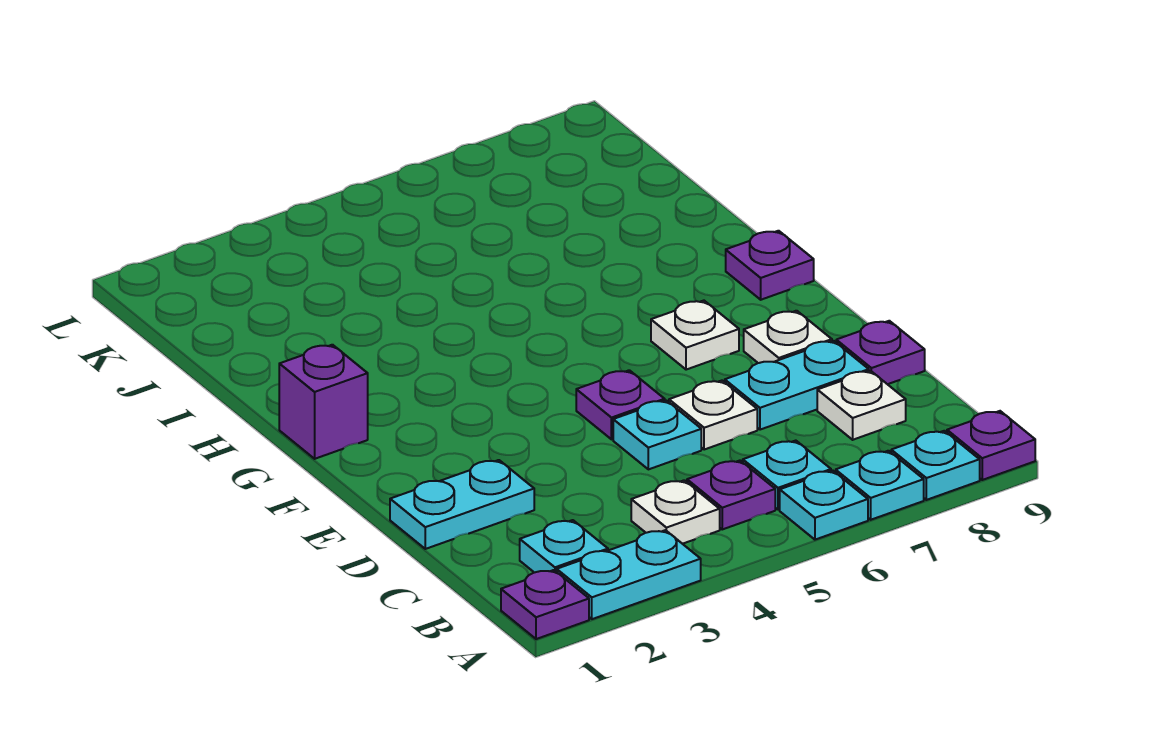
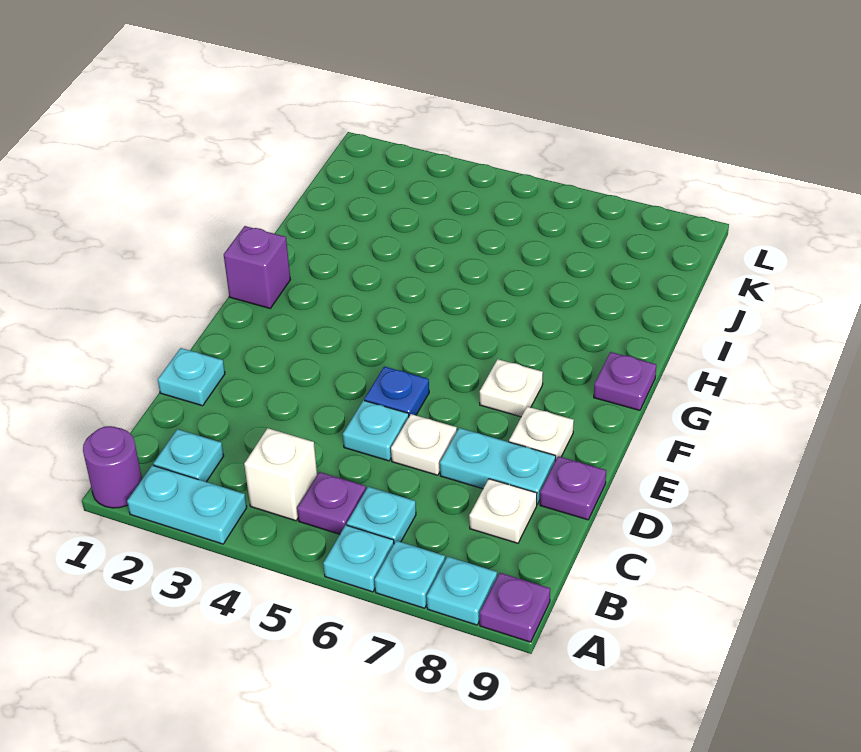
purple plate A1 level 1 -> purple round brick A1 level 1
white plate B4 level 1 -> white brick B4 level 1
cyan plate D1:D2 level 1 -> cyan plate D1 level 1
purple plate E5 level 1 -> blue plate E5 level 1

